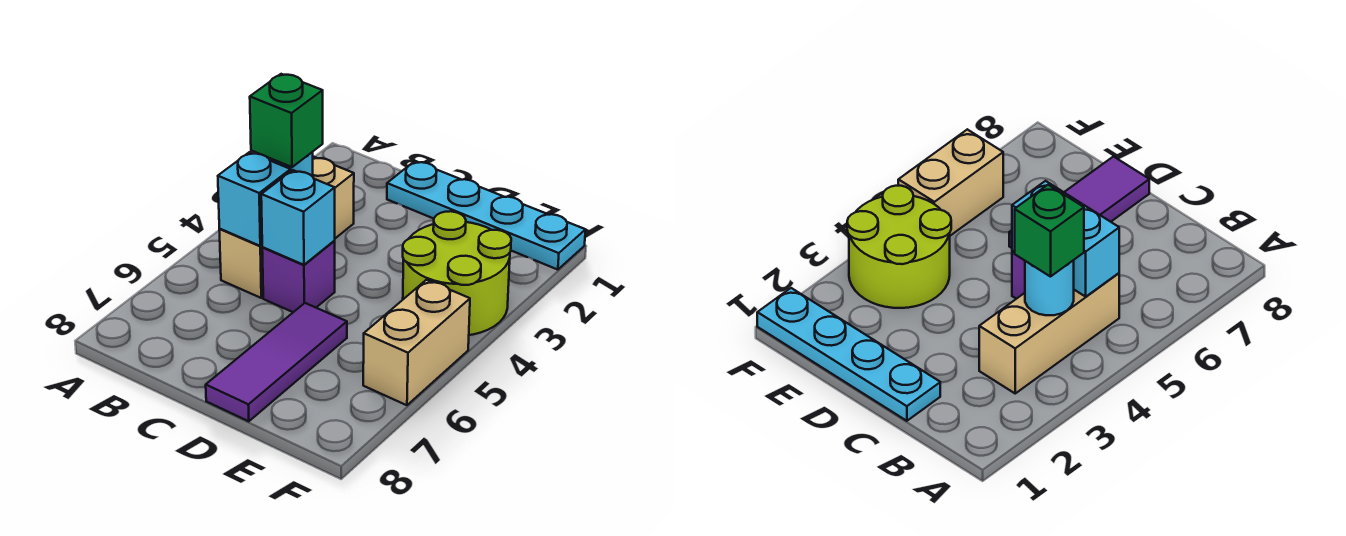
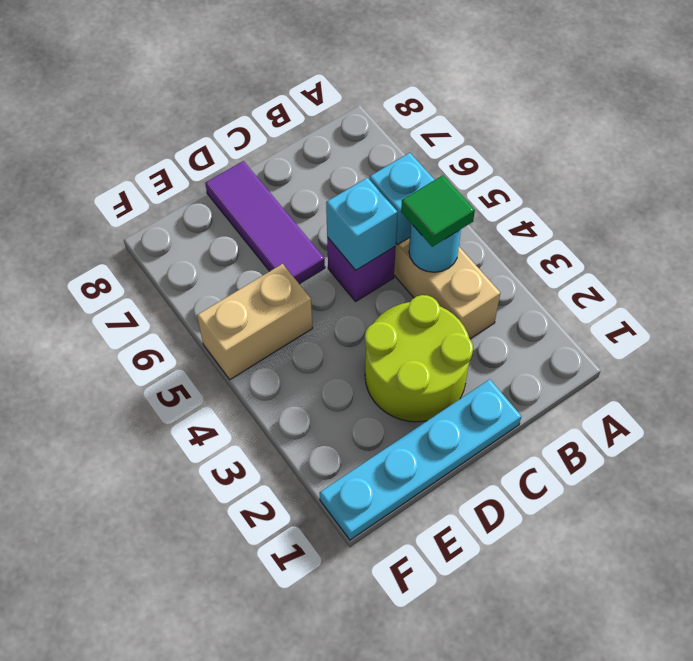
green brick B4 level 3 -> green tile B4 level 3
lime round brick E3:F4 level 1 -> lime round brick C2:D3 level 1
tan brick F5:F6 level 1 -> tan brick E5:F5 level 1

